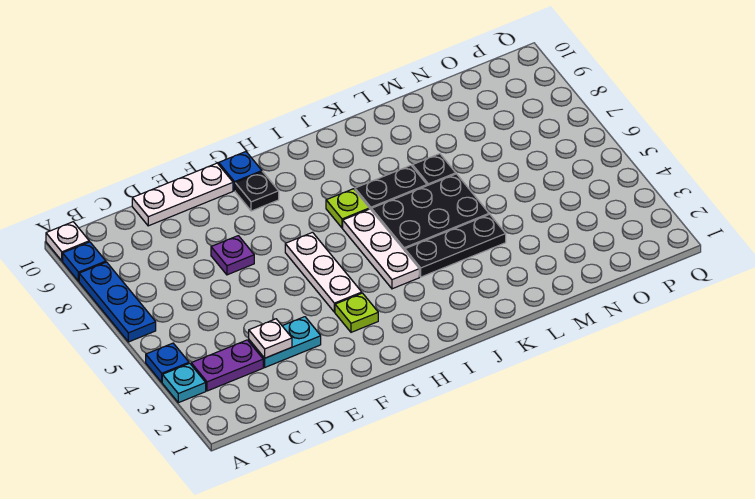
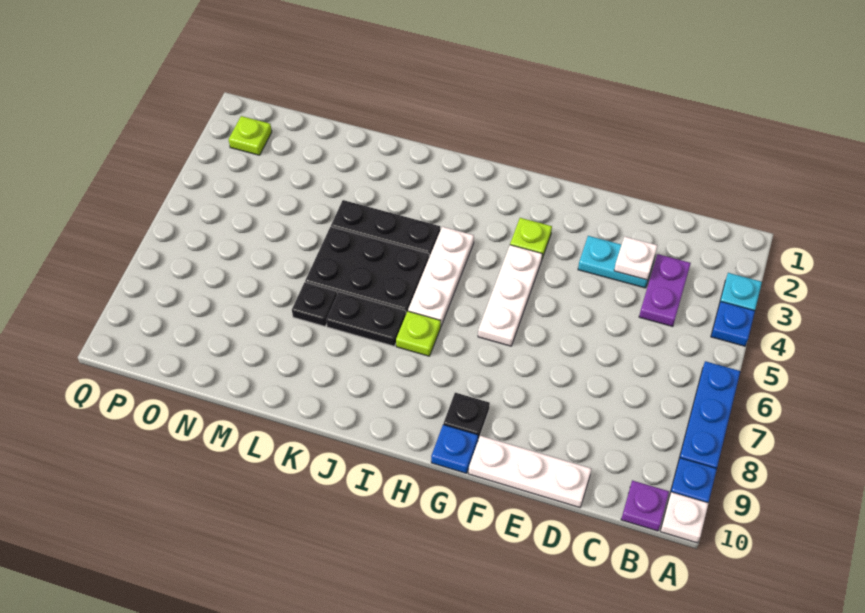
purple plate B3:C3 level 1 -> purple plate C3:C4 level 1
purple plate E7 level 1 -> purple plate B10 level 1
none -> lime plate P2 level 1

